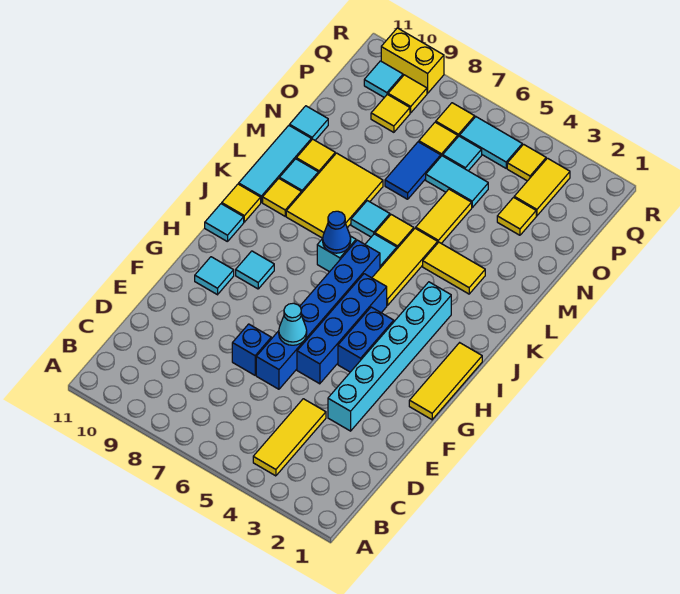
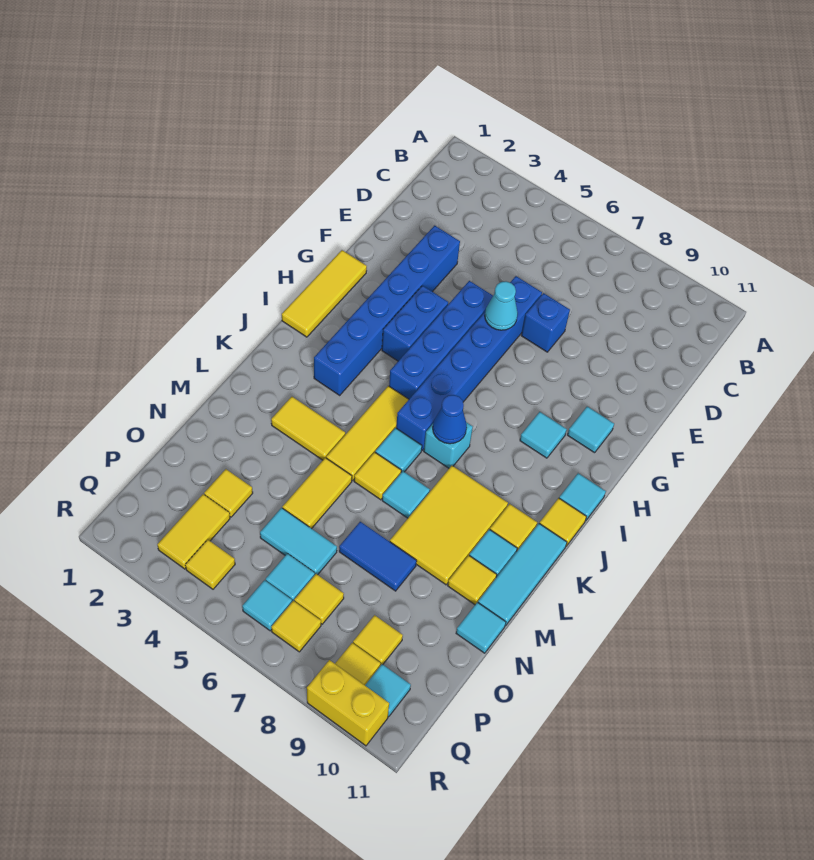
yellow tile B4:D4 level 1 -> none
cyan brick E3:J3 level 1 -> blue brick E3:J3 level 1
blue tile N7:O7 level 1 -> blue tile N7:N8 level 1
cyan tile Q5:Q6 level 1 -> cyan tile Q6 level 1

